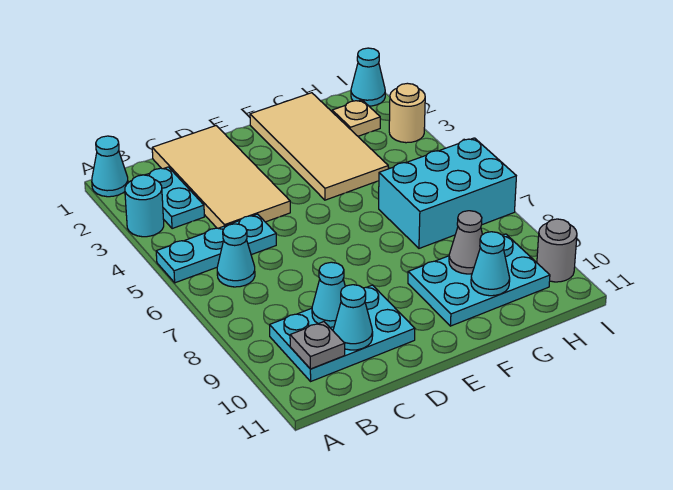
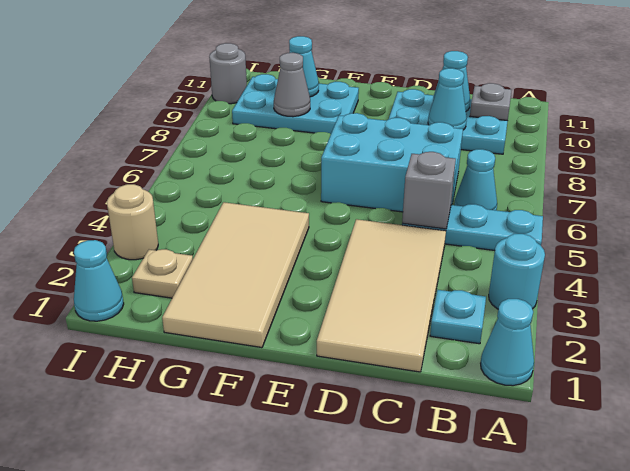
cyan plate B2:B3 level 1 -> cyan plate B2 level 1
none -> grey brick C5 level 2
cyan brick G6:I7 level 1 -> cyan brick C6:E7 level 1

